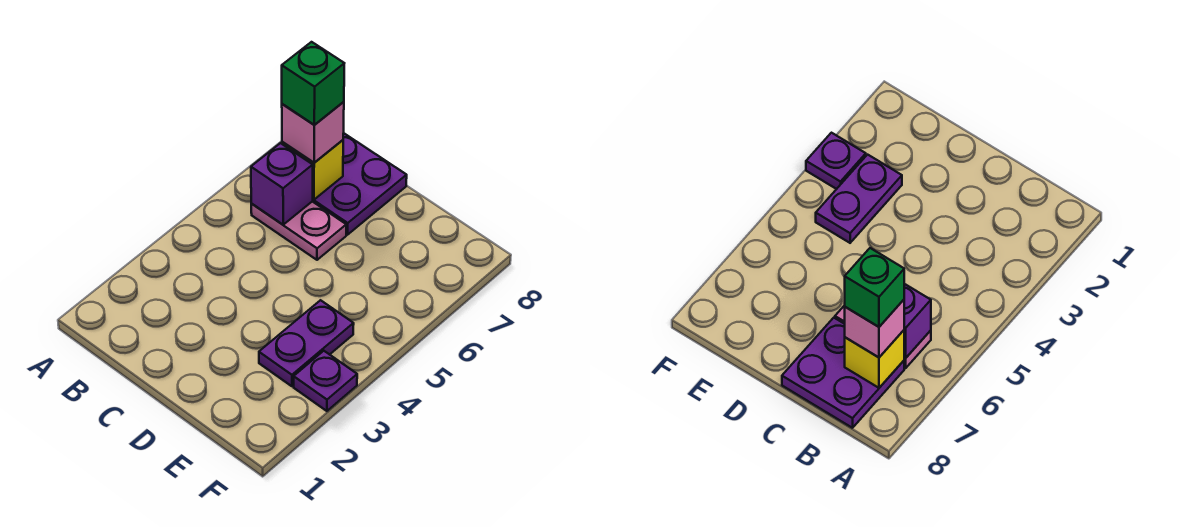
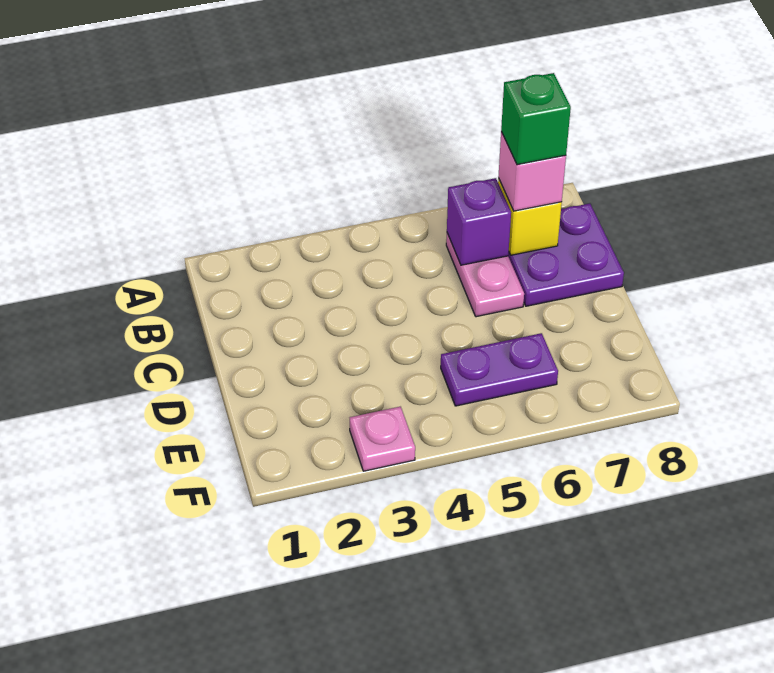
purple plate E3:E4 level 1 -> purple plate E5:E6 level 1
purple plate F3 level 1 -> pink plate F3 level 1

